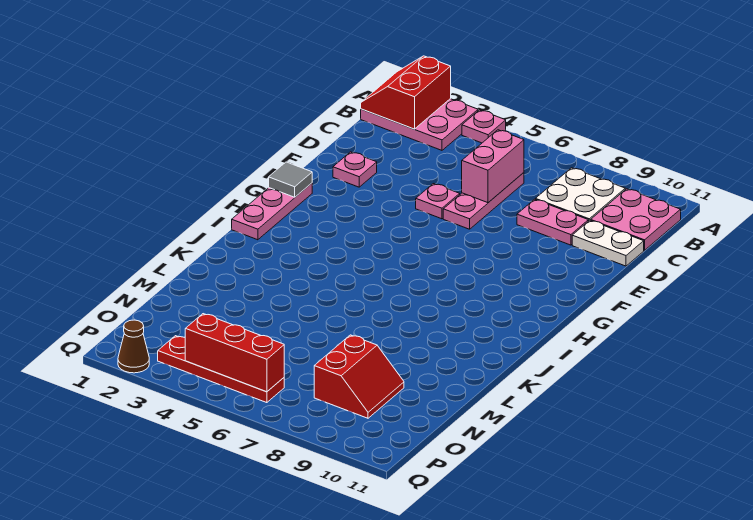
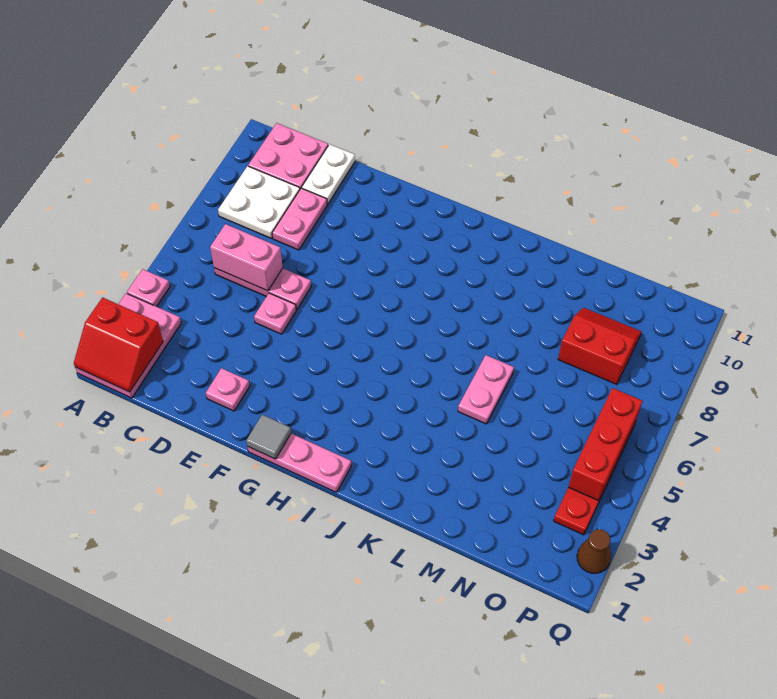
none -> pink plate L5:L6 level 1

